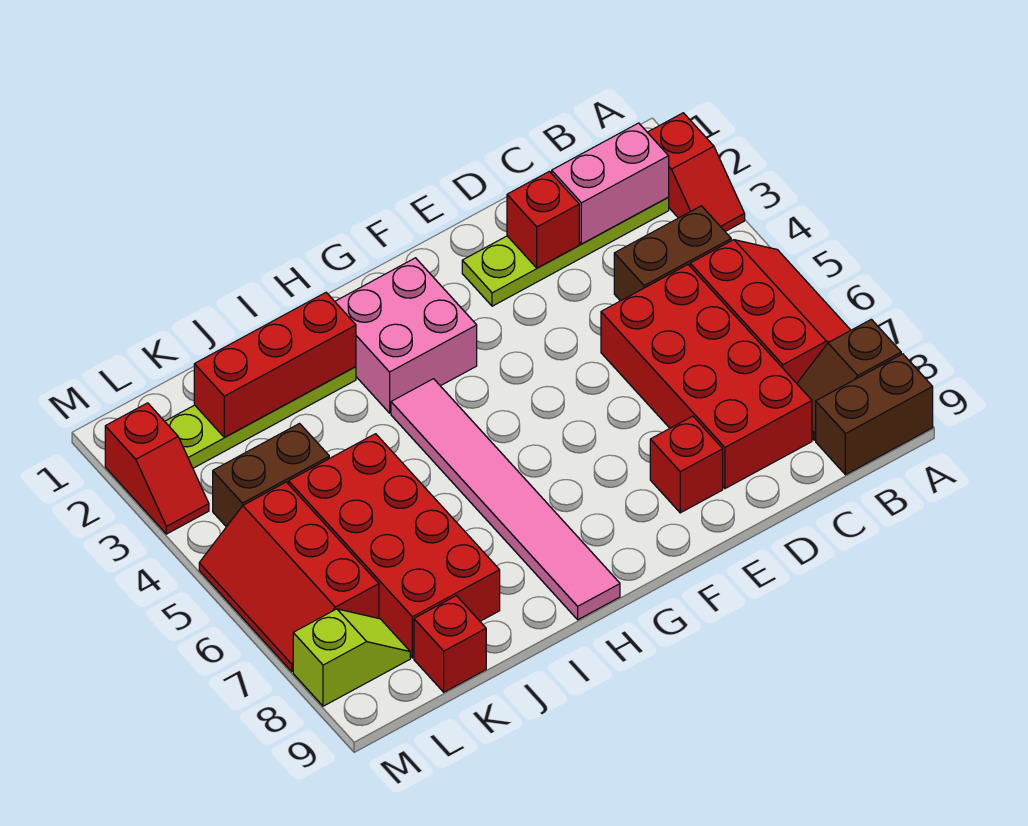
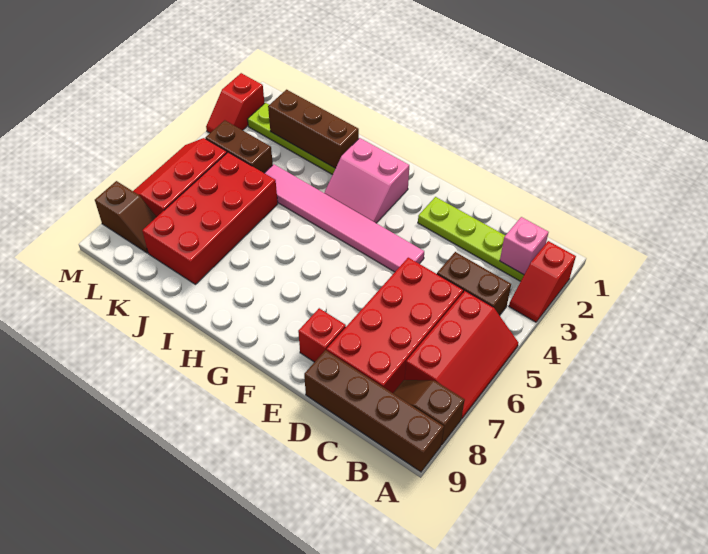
brown brick A9:B9 level 1 -> brown brick A9:D9 level 1
pink brick B2:C2 level 2 -> pink brick B2 level 2
red brick D2 level 2 -> none
pink brick G2:H3 level 1 -> pink slope G2:H3 level 1 top 2
pink tile H4:H9 level 1 -> pink tile E4:J4 level 1
red brick I2:K2 level 2 -> brown brick I2:K2 level 2
red brick K9 level 1 -> none
lime slope L8:M8 level 1 top M -> brown slope L8:M8 level 1 top M

